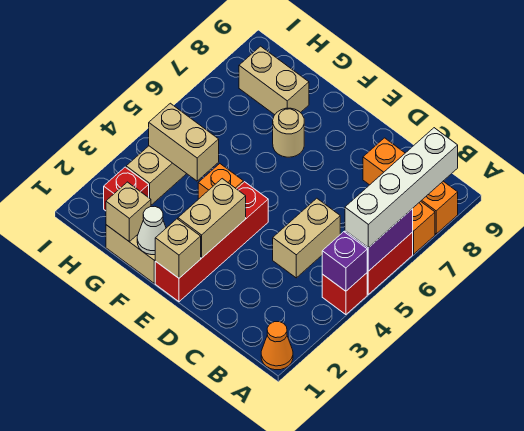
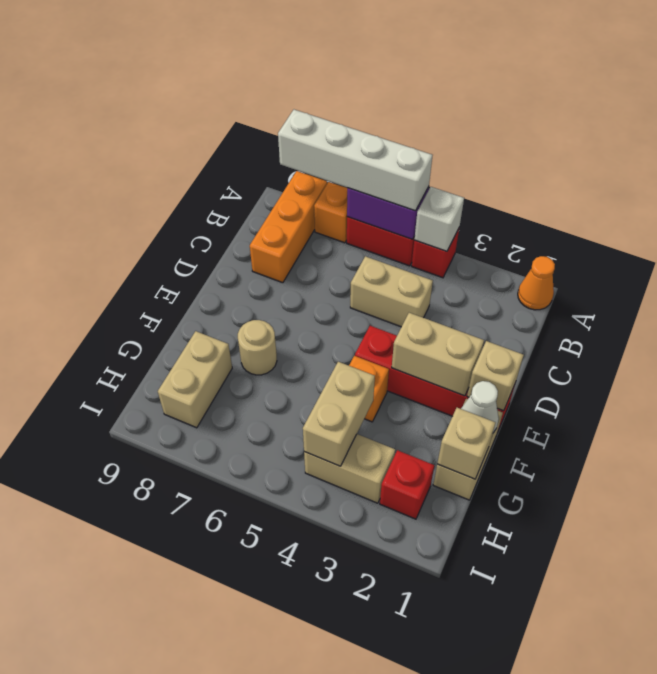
purple brick A4 level 2 -> white brick A4 level 2

